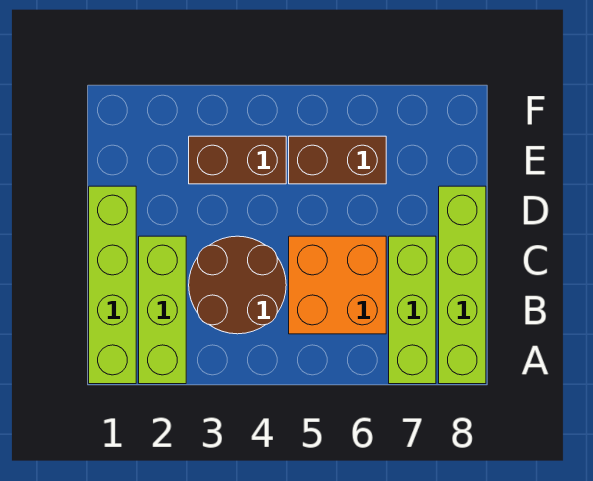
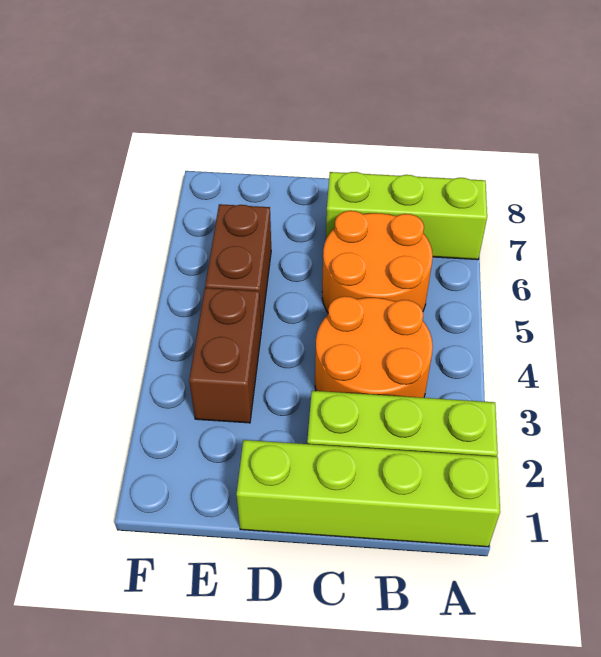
lime brick A8:D8 level 1 -> none
brown round brick B3:C4 level 1 -> orange round brick B3:C4 level 1
orange brick B5:C6 level 1 -> orange round brick B5:C6 level 1

